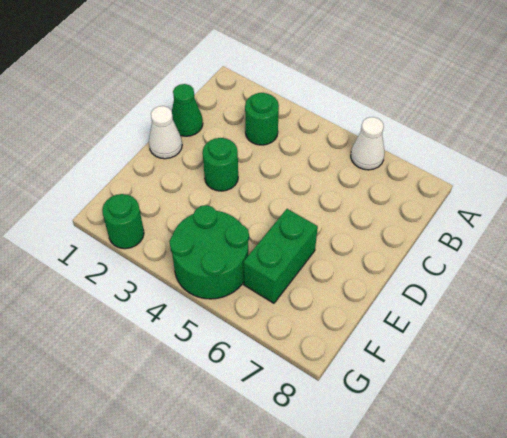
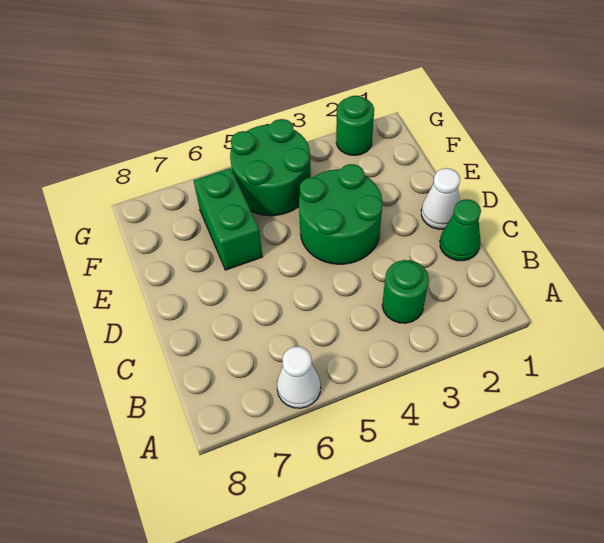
green round brick D3 level 1 -> green round brick D3:E4 level 1

